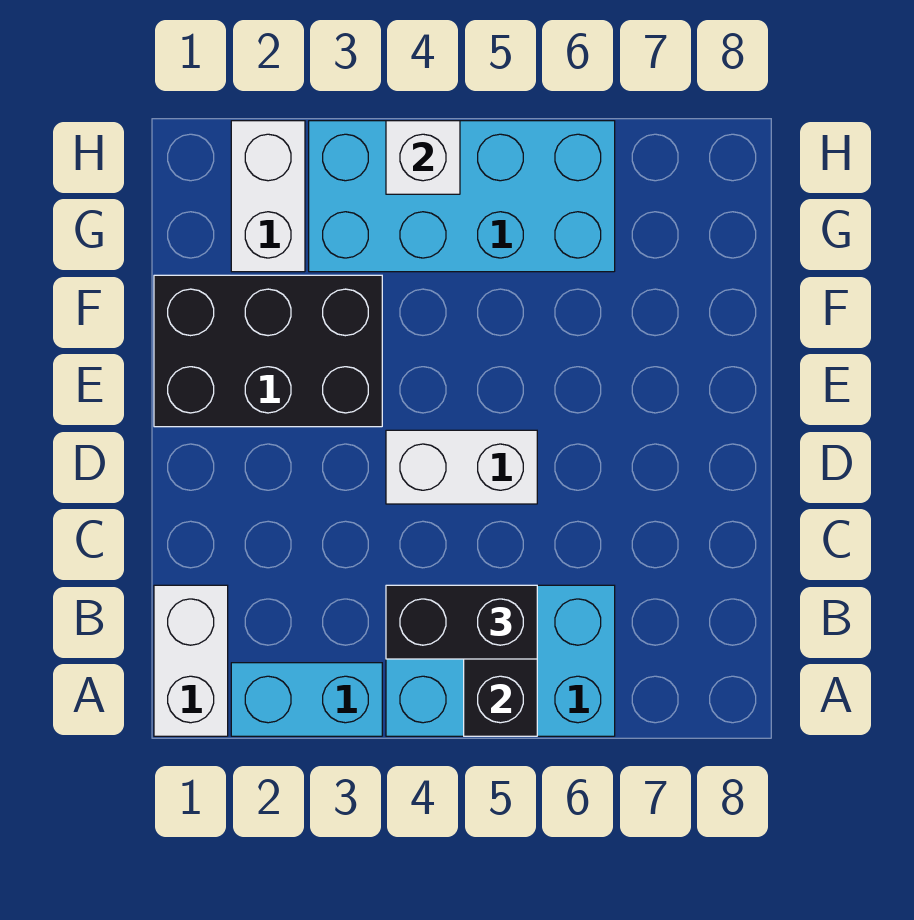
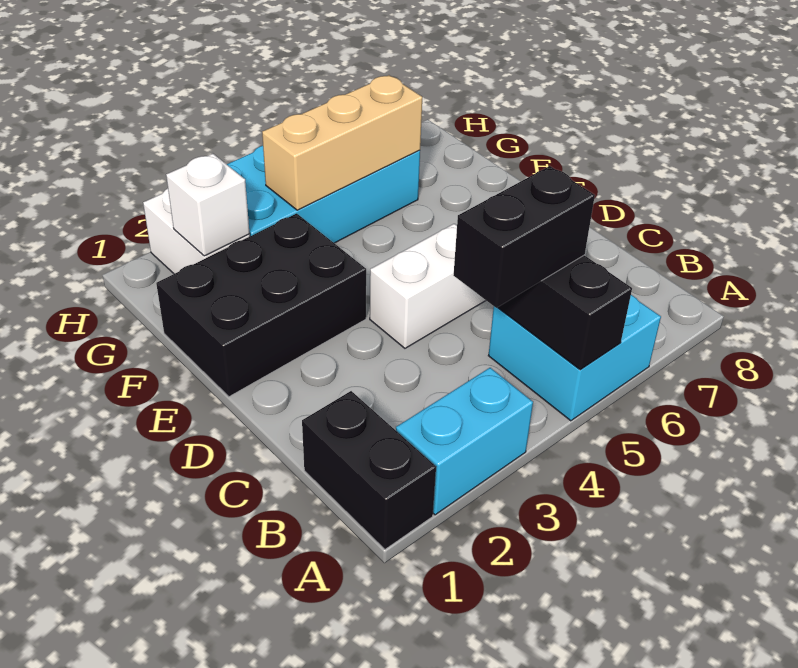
white brick A1:B1 level 1 -> black brick A1:B1 level 1
cyan brick A4:B6 level 1 -> cyan brick A5:B6 level 1
none -> tan brick G4:G6 level 2
white brick H4 level 2 -> white brick G2 level 2

